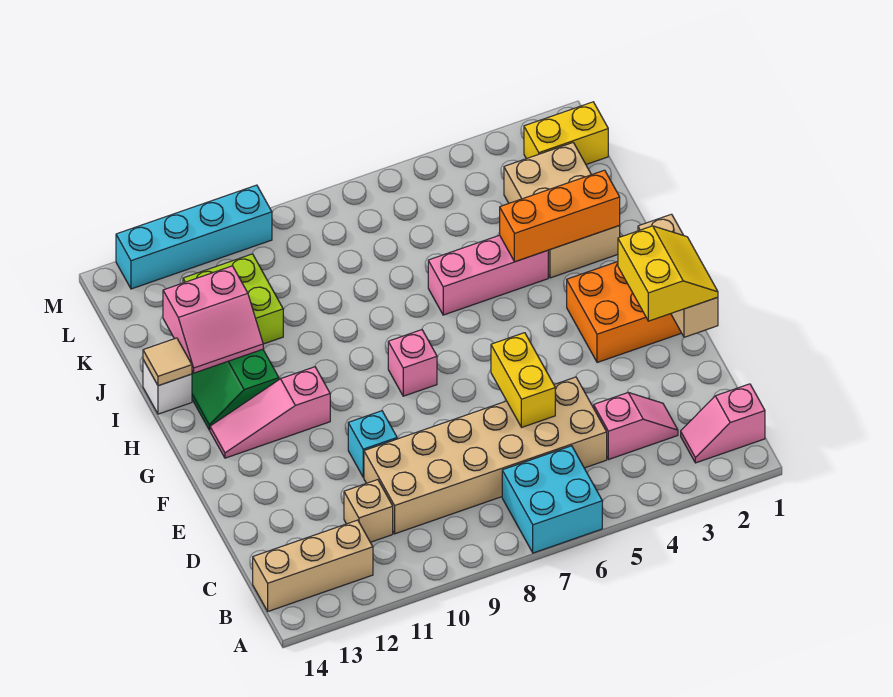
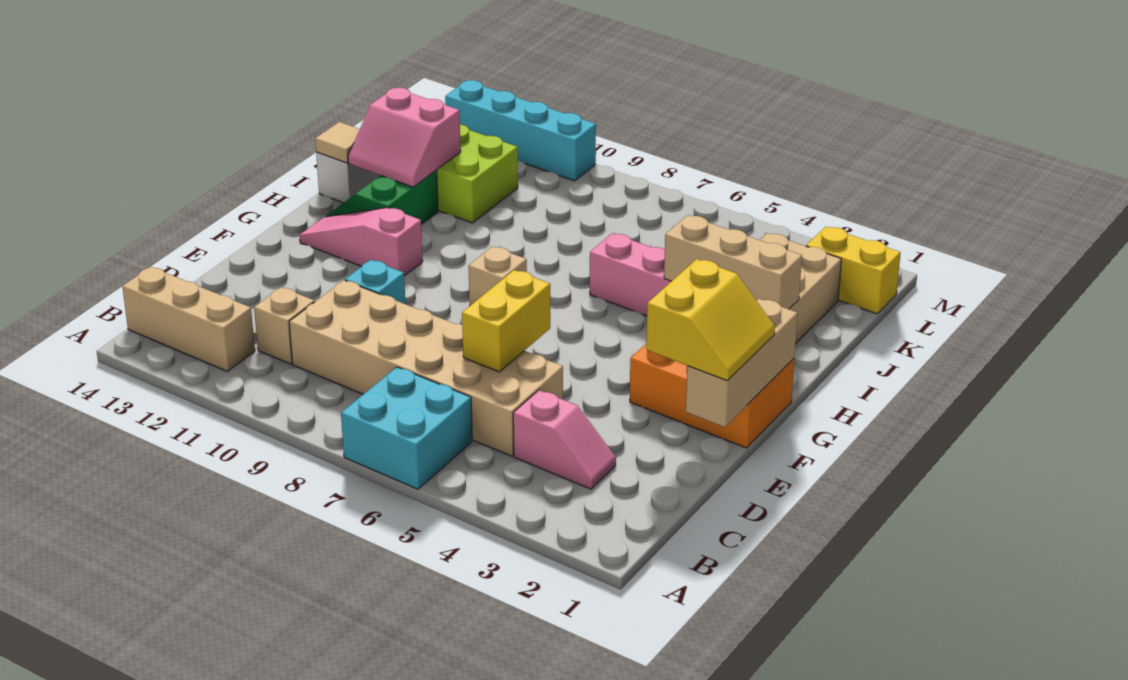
pink slope B1:B2 level 1 top 1 -> none
pink brick G8 level 1 -> tan brick G8 level 1
orange brick I2:I4 level 2 -> tan brick I2:I4 level 2

